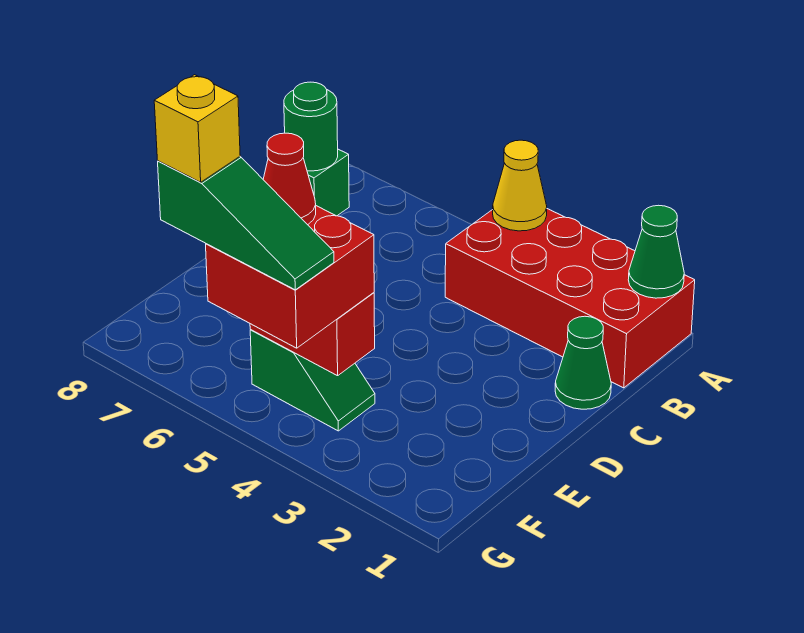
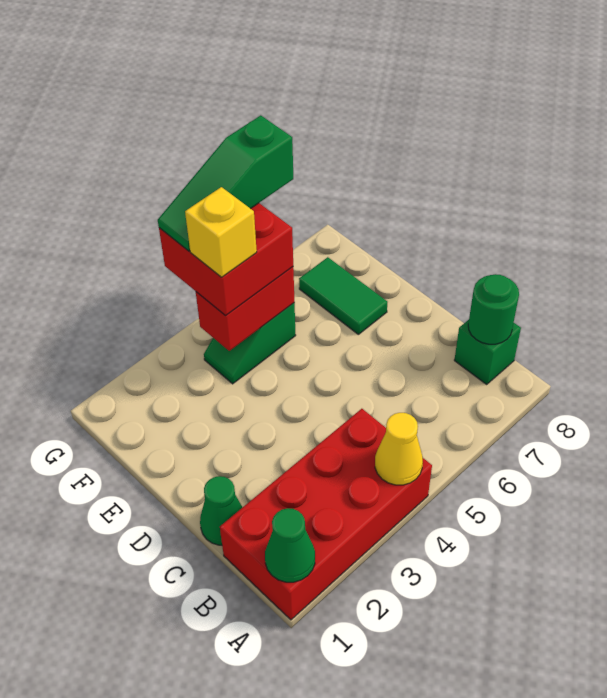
none -> green tile E7:F7 level 1
red cone F5 level 4 -> none
yellow brick G6 level 5 -> yellow brick F4 level 4

